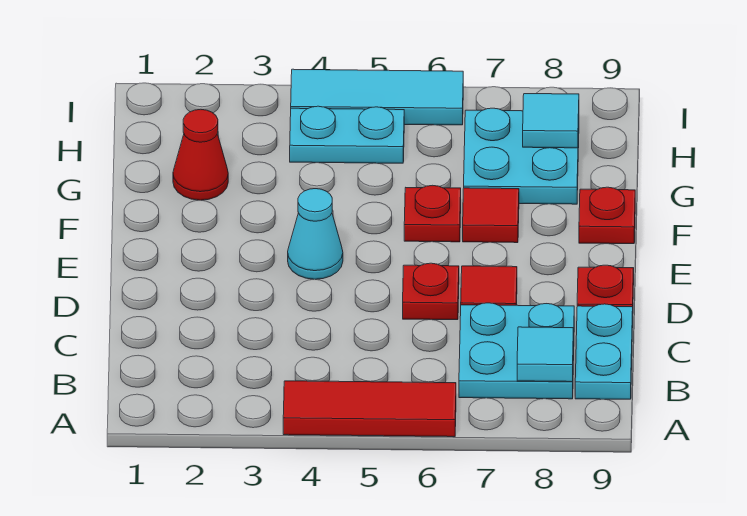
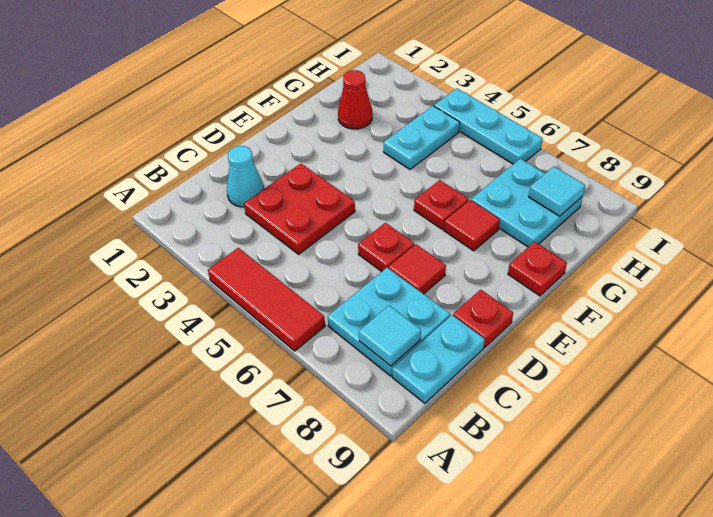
none -> red plate C3:D4 level 1
cyan cone E4 level 1 -> cyan cone C2 level 1
cyan plate H4:H5 level 1 -> cyan plate G4:H4 level 1
cyan tile I4:I6 level 1 -> cyan plate I4:I6 level 1

